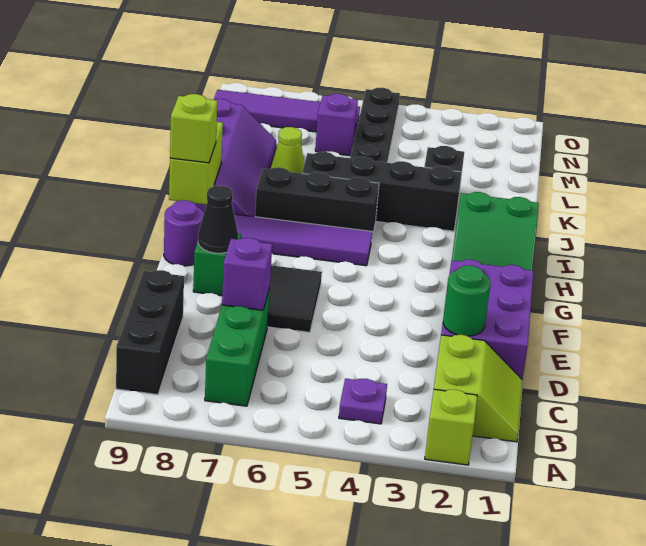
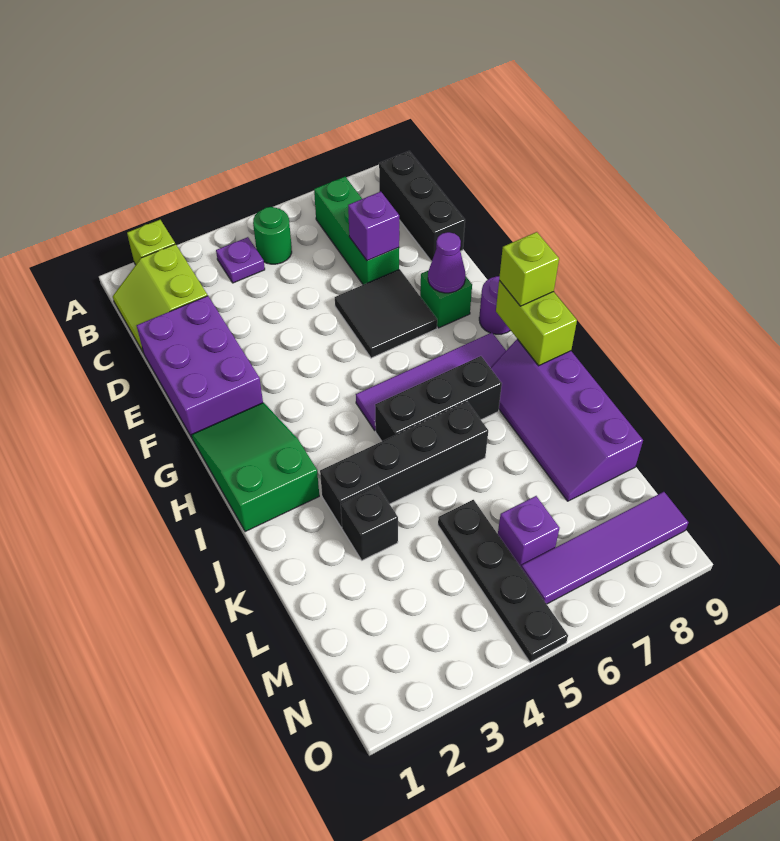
green round brick D2 level 2 -> green round brick B5 level 1
black cone F8 level 2 -> purple cone F8 level 2
lime cone K7 level 1 -> none

